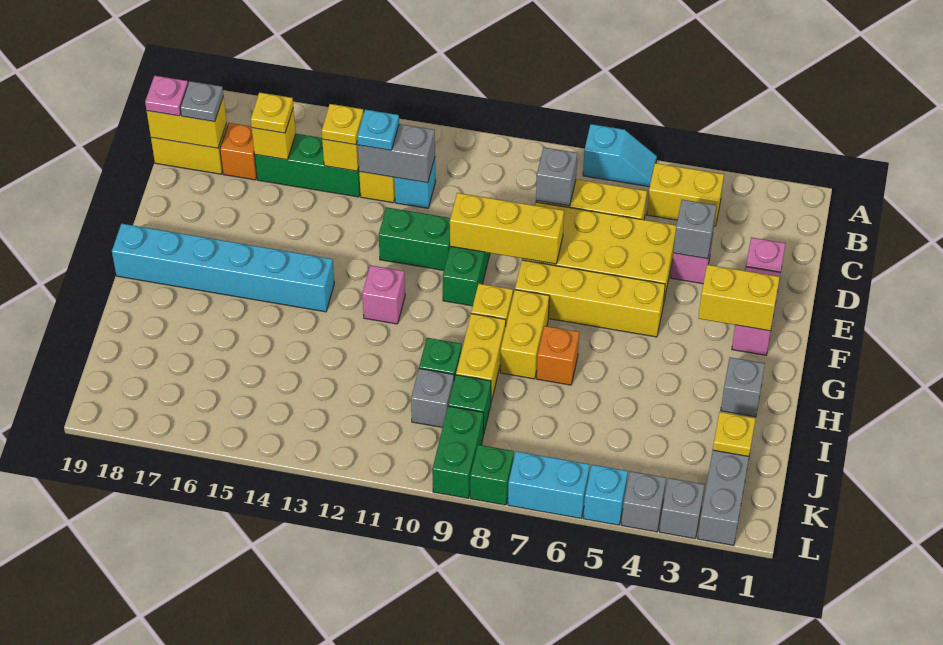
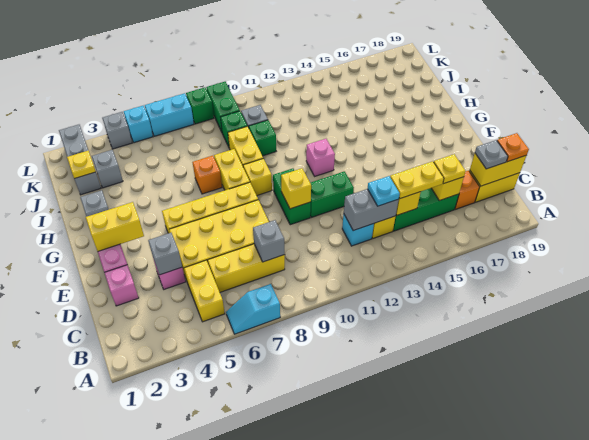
yellow brick B4:B5 level 1 -> yellow brick B5:C5 level 1
yellow plate C14 level 3 -> yellow plate C14:C15 level 3
pink plate C19 level 3 -> orange plate C19 level 3
yellow brick E8:E10 level 2 -> yellow brick E10 level 2
cyan brick G14:G19 level 1 -> none
grey brick L3 level 1 -> grey brick J3 level 1

